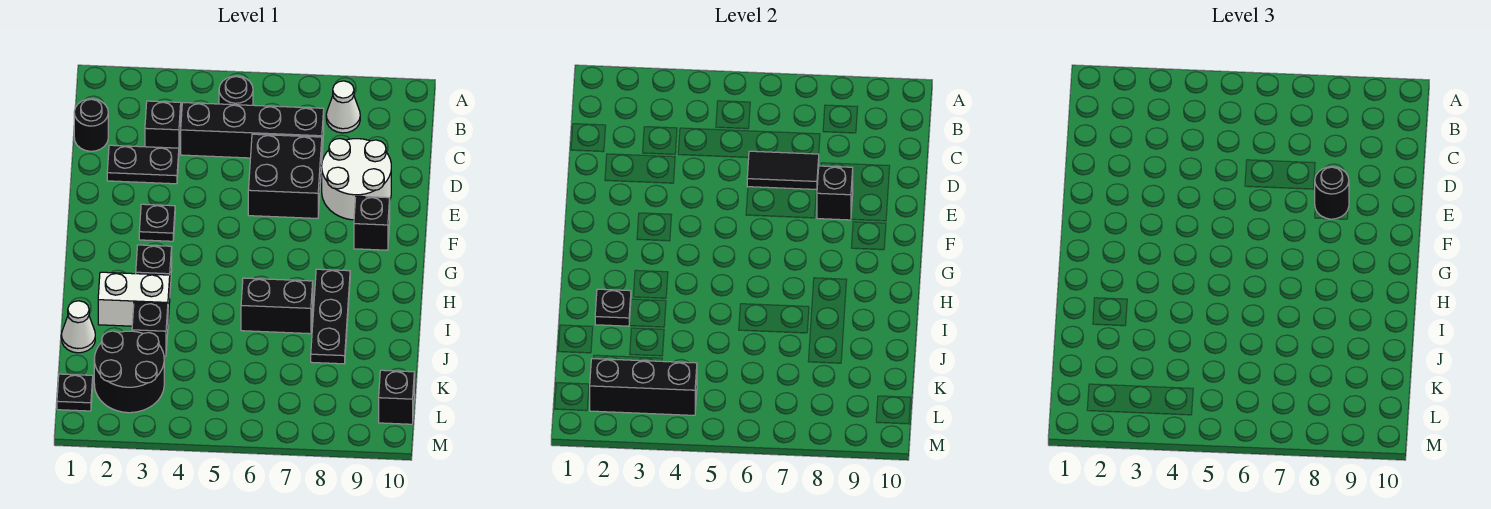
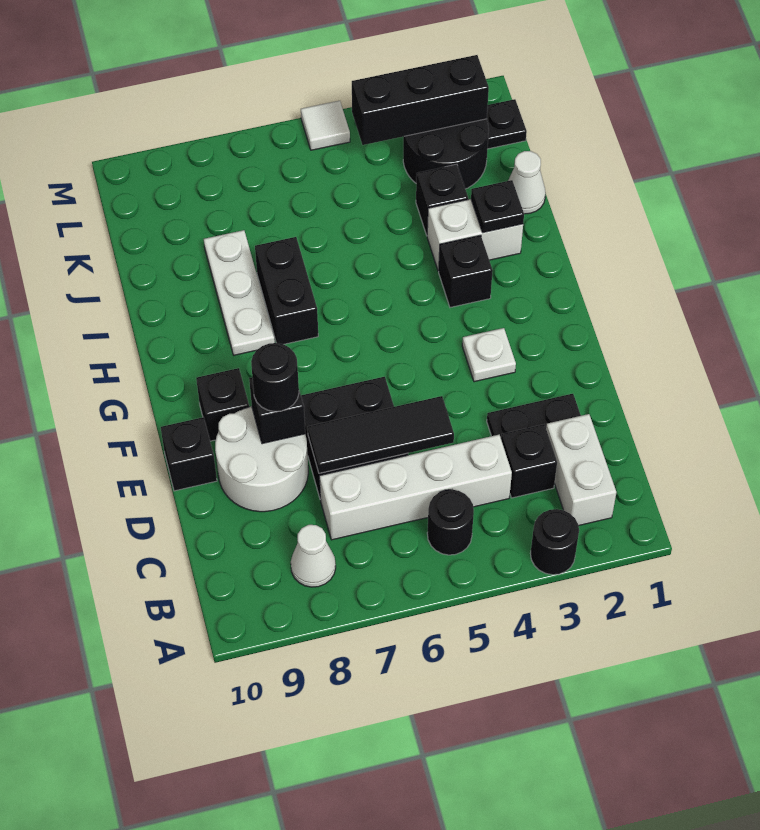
none -> white brick B2:C2 level 1
black round brick C1 level 1 -> black round brick A3 level 1
black brick C4:C7 level 1 -> white brick C4:C7 level 1
black tile D6:D7 level 2 -> black tile D5:D7 level 2
black plate F3 level 1 -> white plate F3 level 1
black plate H8:J8 level 1 -> white plate H8:J8 level 1
black brick I6:I7 level 1 -> black brick H7:I7 level 1
black brick L10 level 1 -> black brick E10 level 1
none -> white tile M5 level 1

